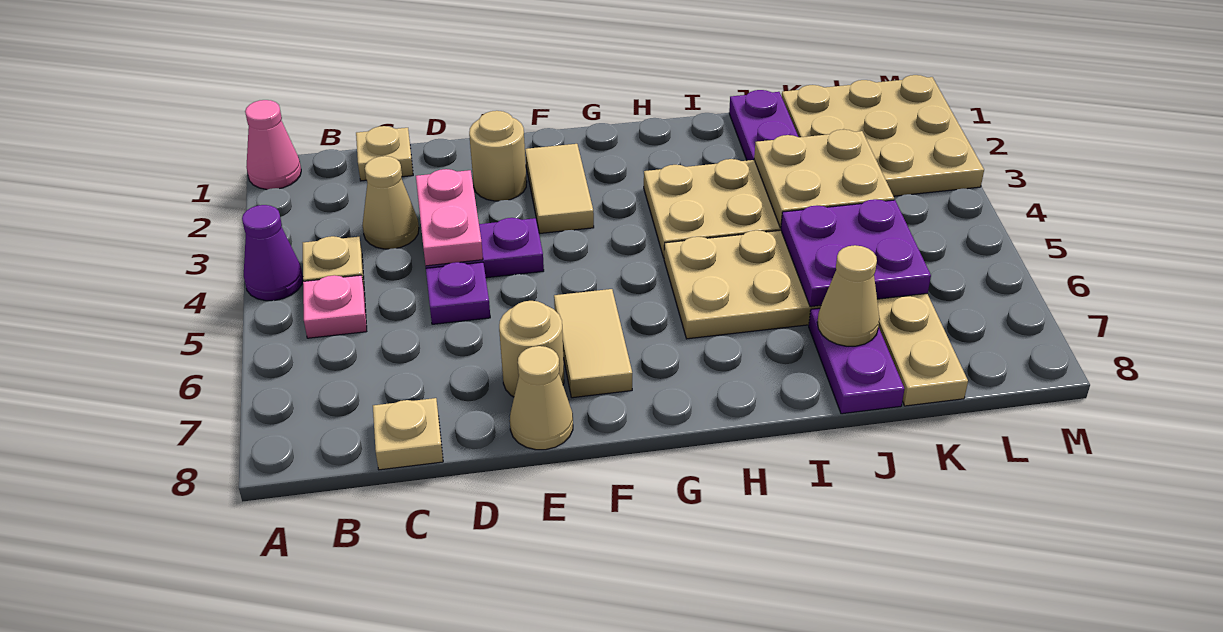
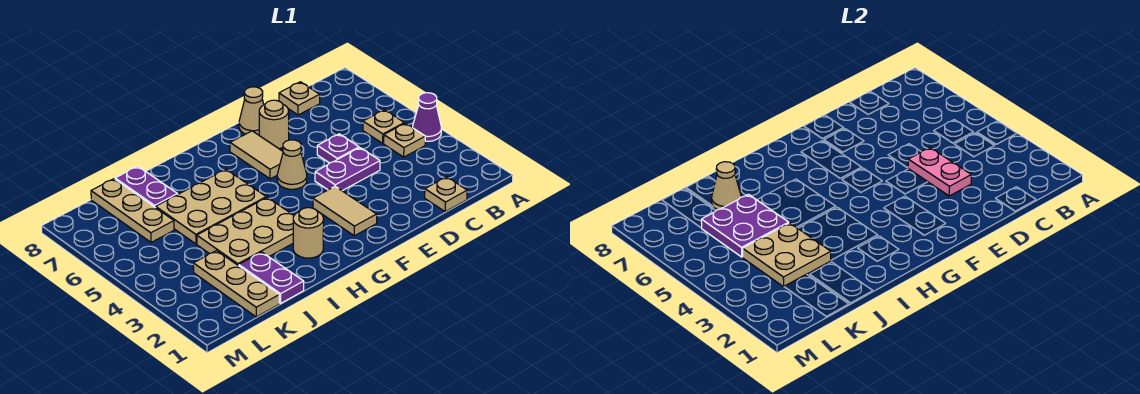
pink cone A1 level 1 -> none
pink plate B5 level 1 -> tan plate B5 level 1
tan cone C3 level 1 -> tan cone F5 level 1
tan round brick E2 level 1 -> tan round brick H2 level 1
tan plate K1:M3 level 1 -> tan plate K1:K3 level 1

